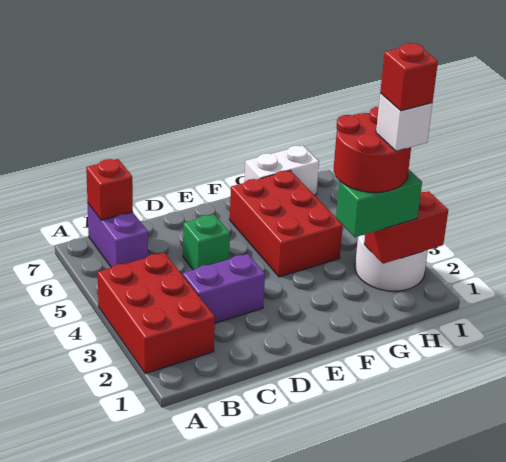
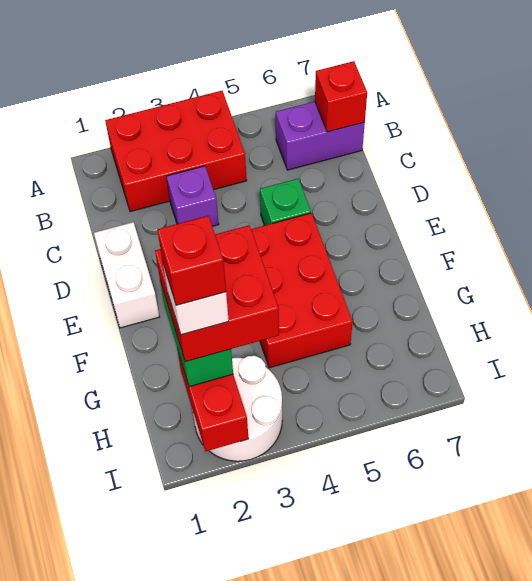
purple brick C3:D3 level 1 -> purple brick C3 level 1
red brick F4:G6 level 1 -> red brick E4:G5 level 1
red round brick G2:H3 level 4 -> red brick G2:H3 level 4
white brick G7:H7 level 1 -> white brick D1:E1 level 1

